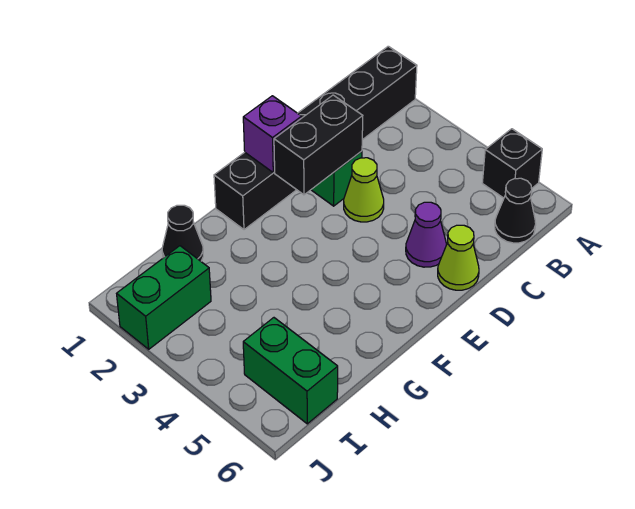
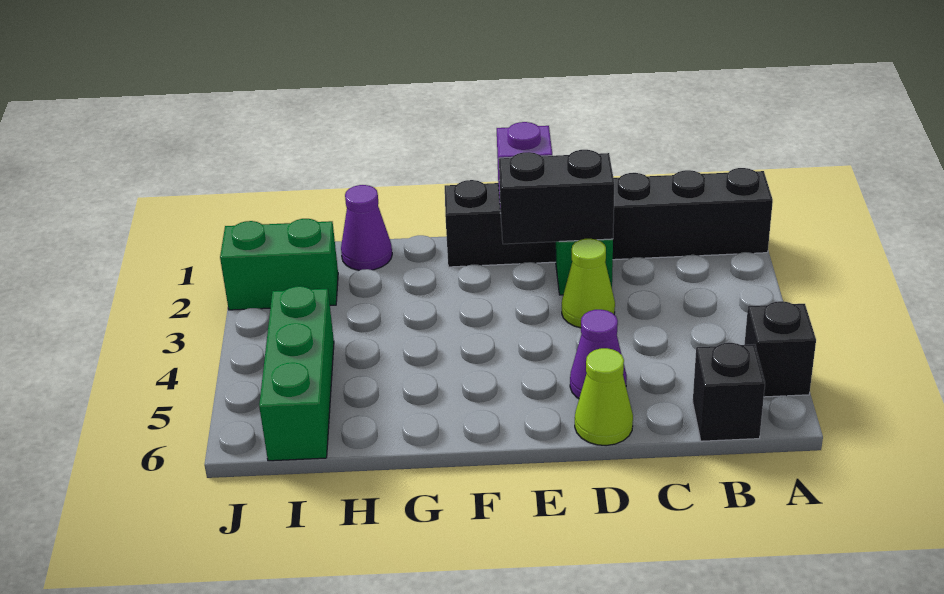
black cone B6 level 1 -> black brick B6 level 1
black cone H1 level 1 -> purple cone H1 level 1
green brick I5:I6 level 1 -> green brick I4:I6 level 1

